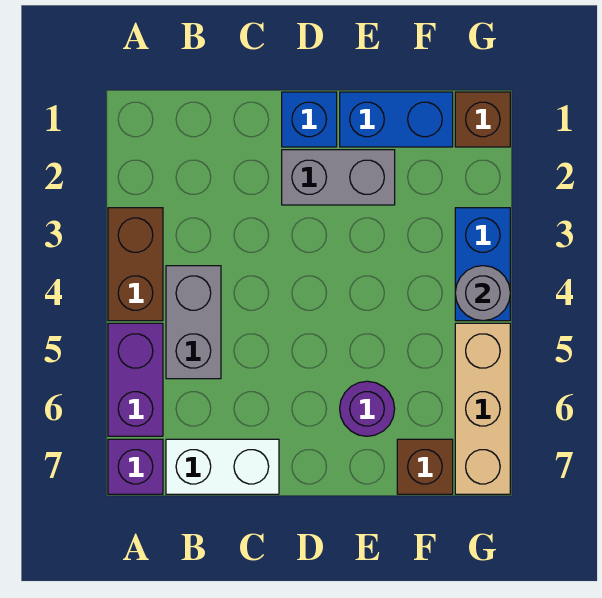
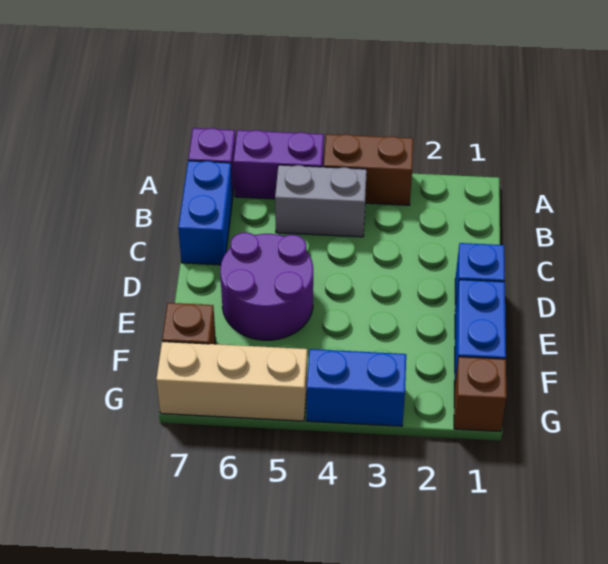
white brick B7:C7 level 1 -> blue brick B7:C7 level 1
grey brick D2:E2 level 1 -> none
purple round brick E6 level 1 -> purple round brick D5:E6 level 1
grey round brick G4 level 2 -> none

